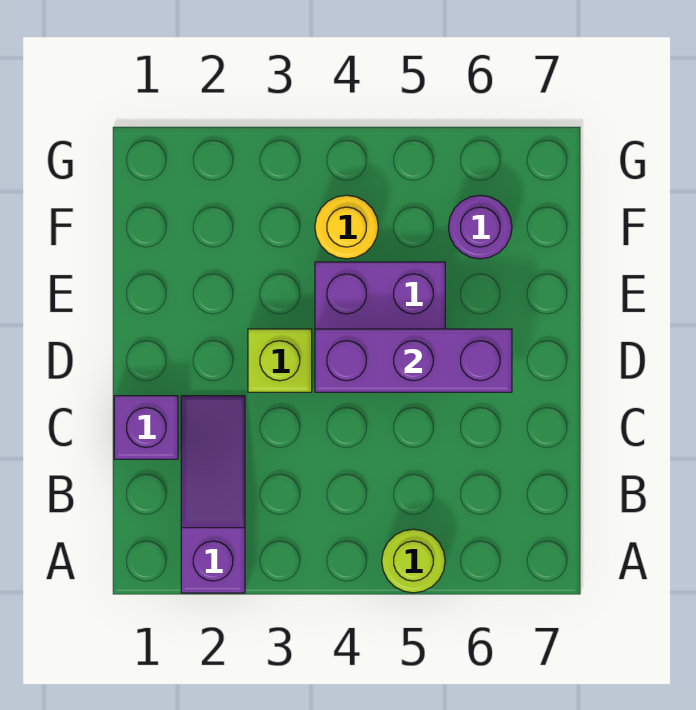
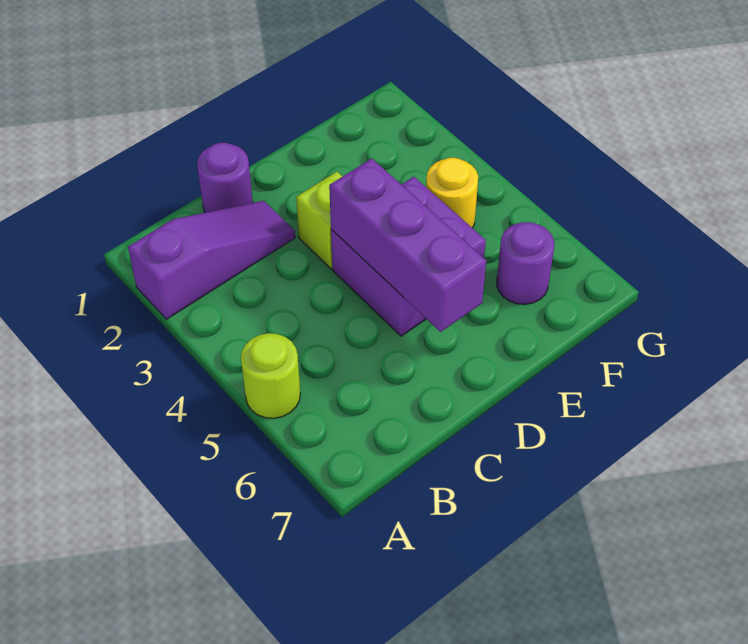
purple brick C1 level 1 -> purple round brick C1 level 1

